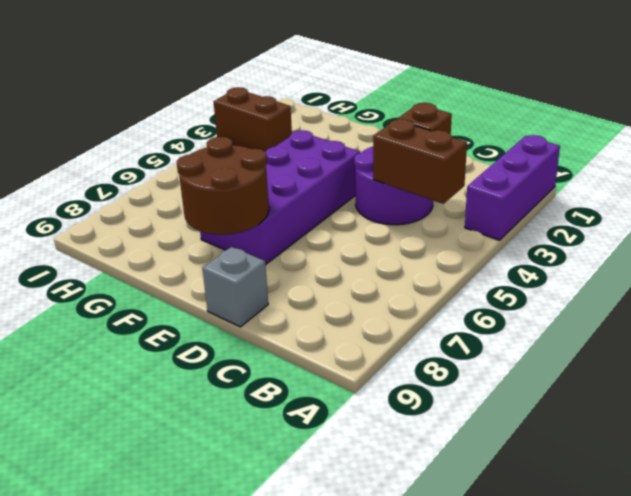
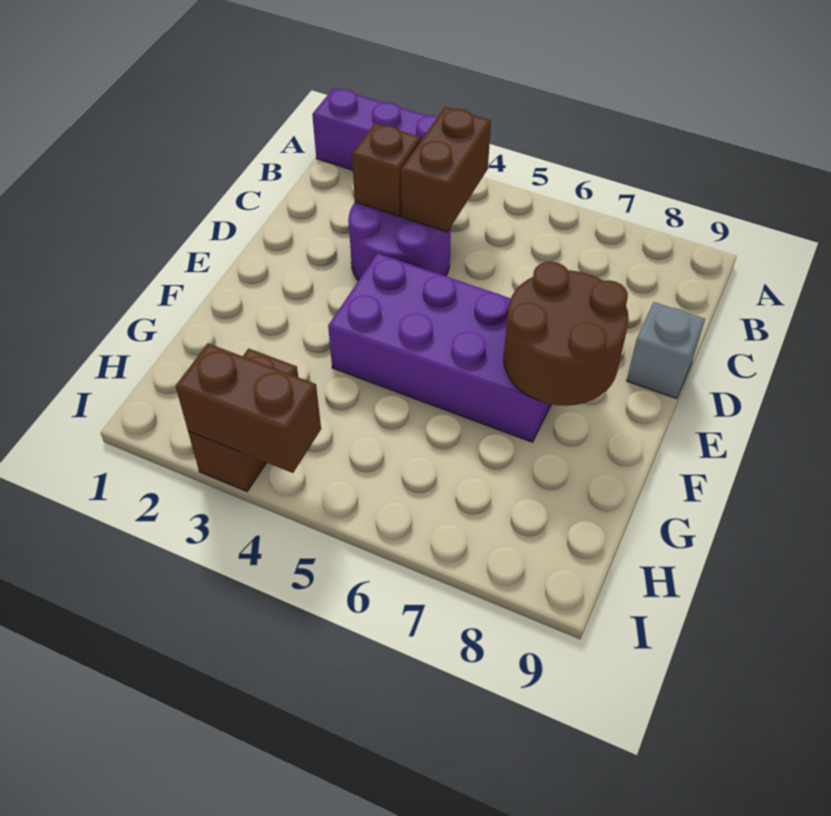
none -> brown brick I3:I4 level 2

